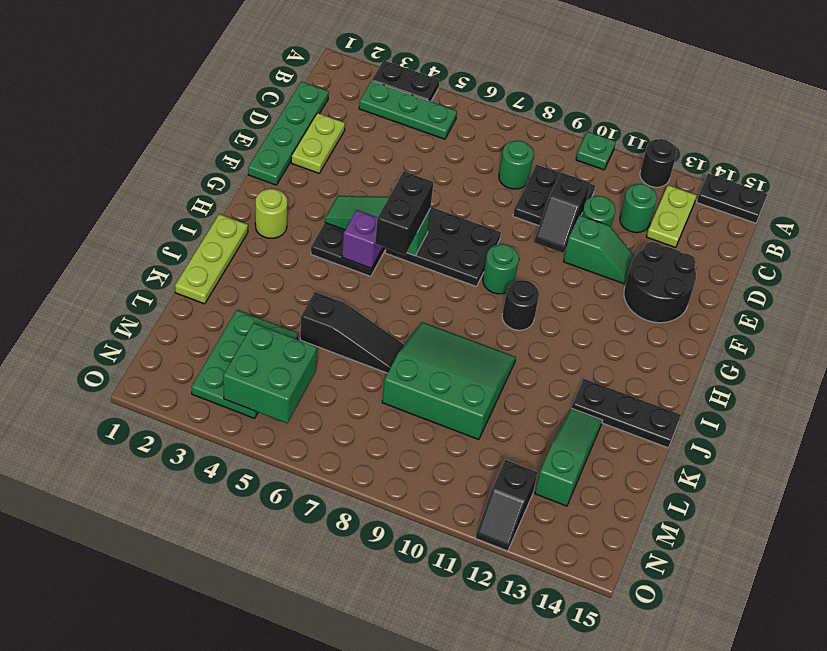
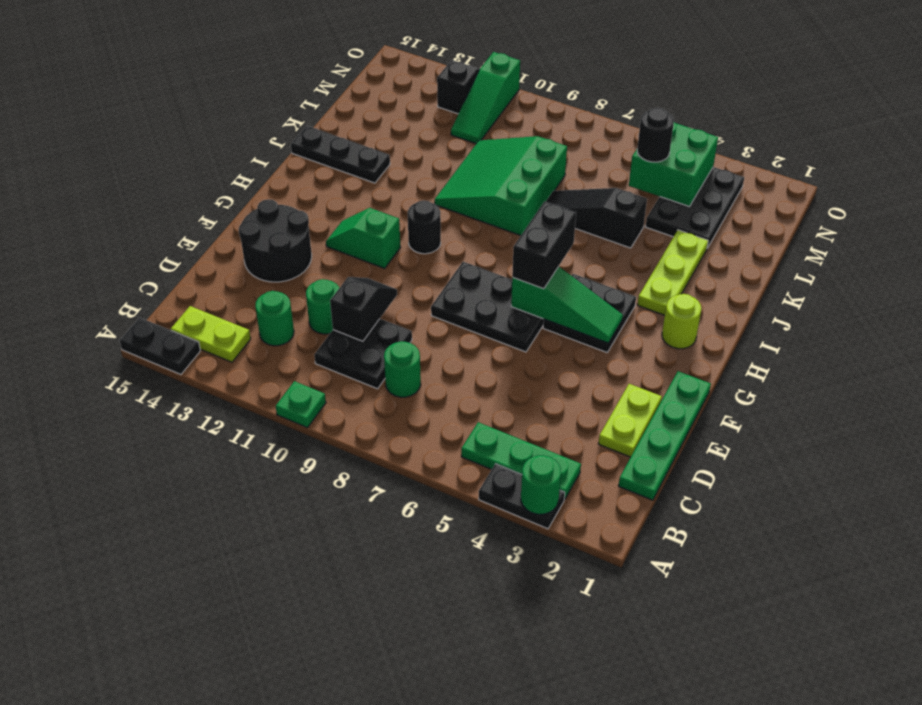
black round brick A12 level 1 -> black round brick M5 level 3
lime plate B13:C13 level 1 -> lime plate B13:B14 level 1
green slope E11:E12 level 1 top 11 -> green slope G11:G12 level 1 top 11
green round brick G9 level 1 -> green round brick A3 level 2
purple brick H5 level 2 -> none
lime plate I1:K1 level 1 -> lime plate I3:K3 level 1
green slope J8:L10 level 1 top L -> green slope J8:L10 level 1 top 8
green slope K13:M13 level 1 top M -> green slope M11:O11 level 1 top O
green plate L3:N4 level 1 -> black plate L3:N4 level 1

